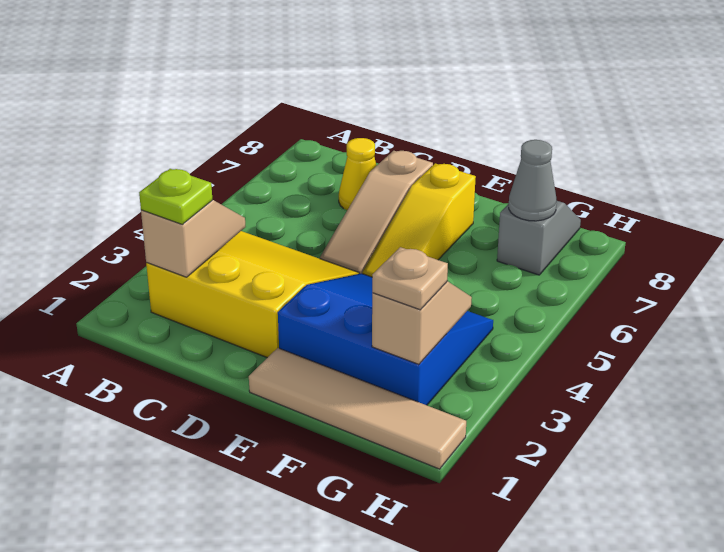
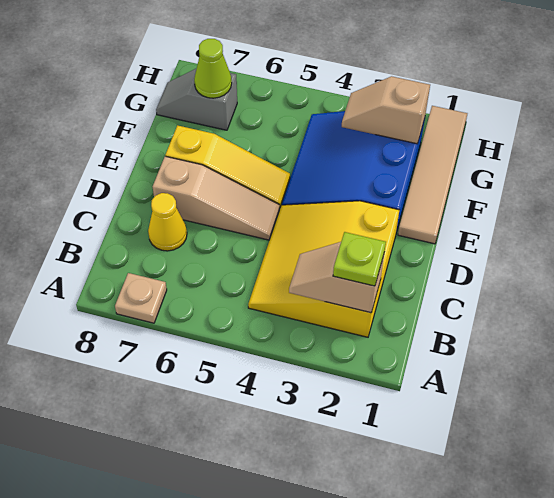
tan plate G2 level 3 -> tan plate A7 level 1
grey cone G7 level 2 -> lime cone G7 level 2

